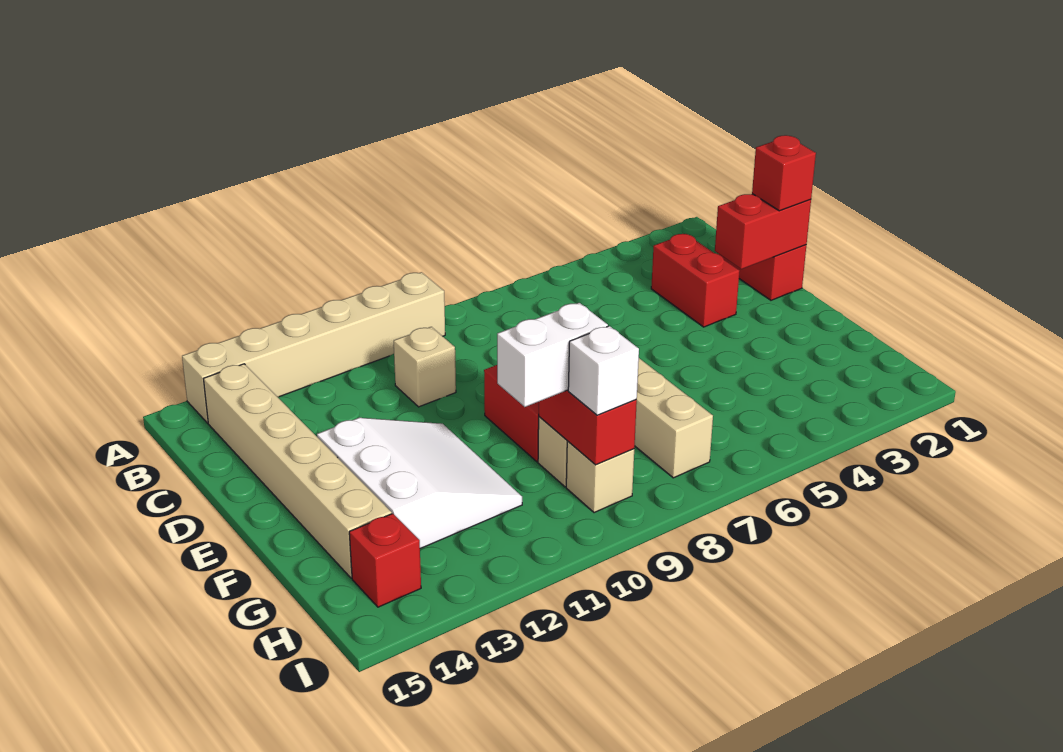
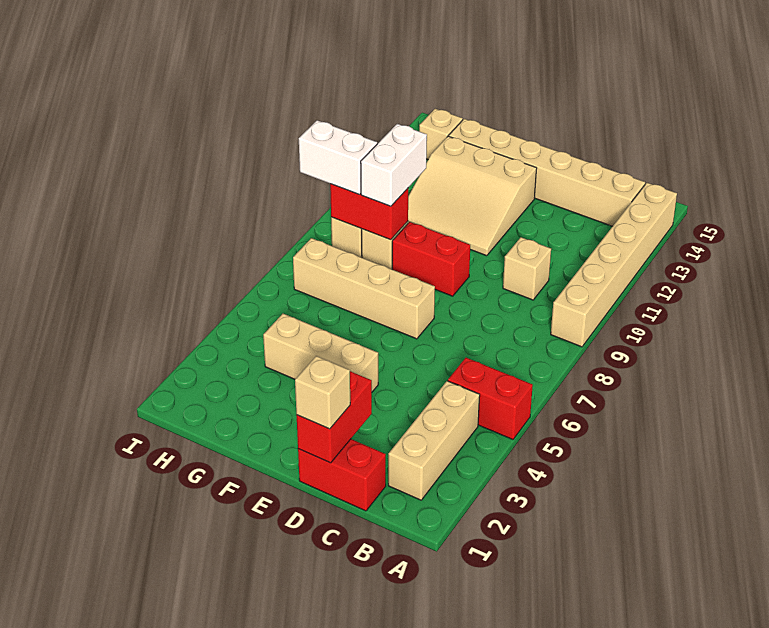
none -> tan brick B2:B4 level 1
red brick C3:D3 level 1 -> red brick A5:B5 level 1
red brick D1 level 3 -> tan brick D1 level 3
none -> tan brick E4:G4 level 1
white slope E11:G13 level 1 top 13 -> tan slope E11:G13 level 1 top 13
white brick H9 level 3 -> white brick H9:I9 level 3
red brick H14 level 1 -> tan brick H14 level 1

